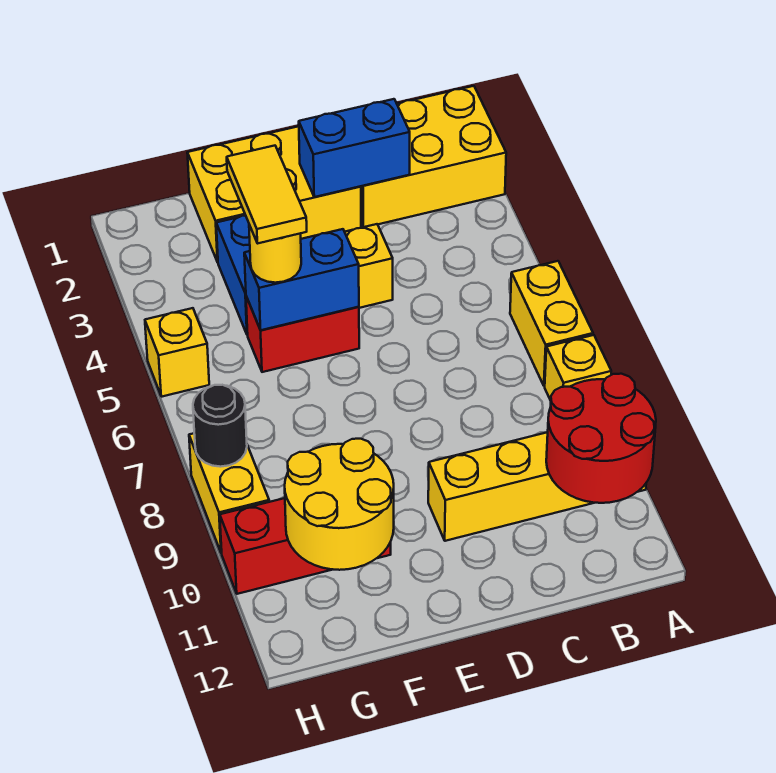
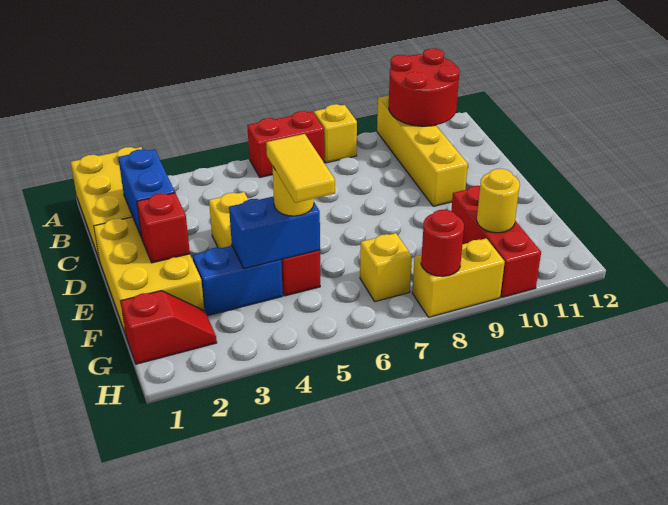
yellow brick A6:A7 level 1 -> red brick A6:A7 level 1
none -> red brick E2 level 2
blue brick E5:F5 level 2 -> blue brick F4:F5 level 2
yellow tile F4:F5 level 4 -> yellow tile F5:G5 level 4
yellow round brick F10:G11 level 2 -> yellow round brick G10 level 2
none -> red slope G1:G2 level 1 top 1
yellow brick H5 level 1 -> yellow brick G7 level 1
black round brick H8 level 2 -> red round brick H8 level 2

